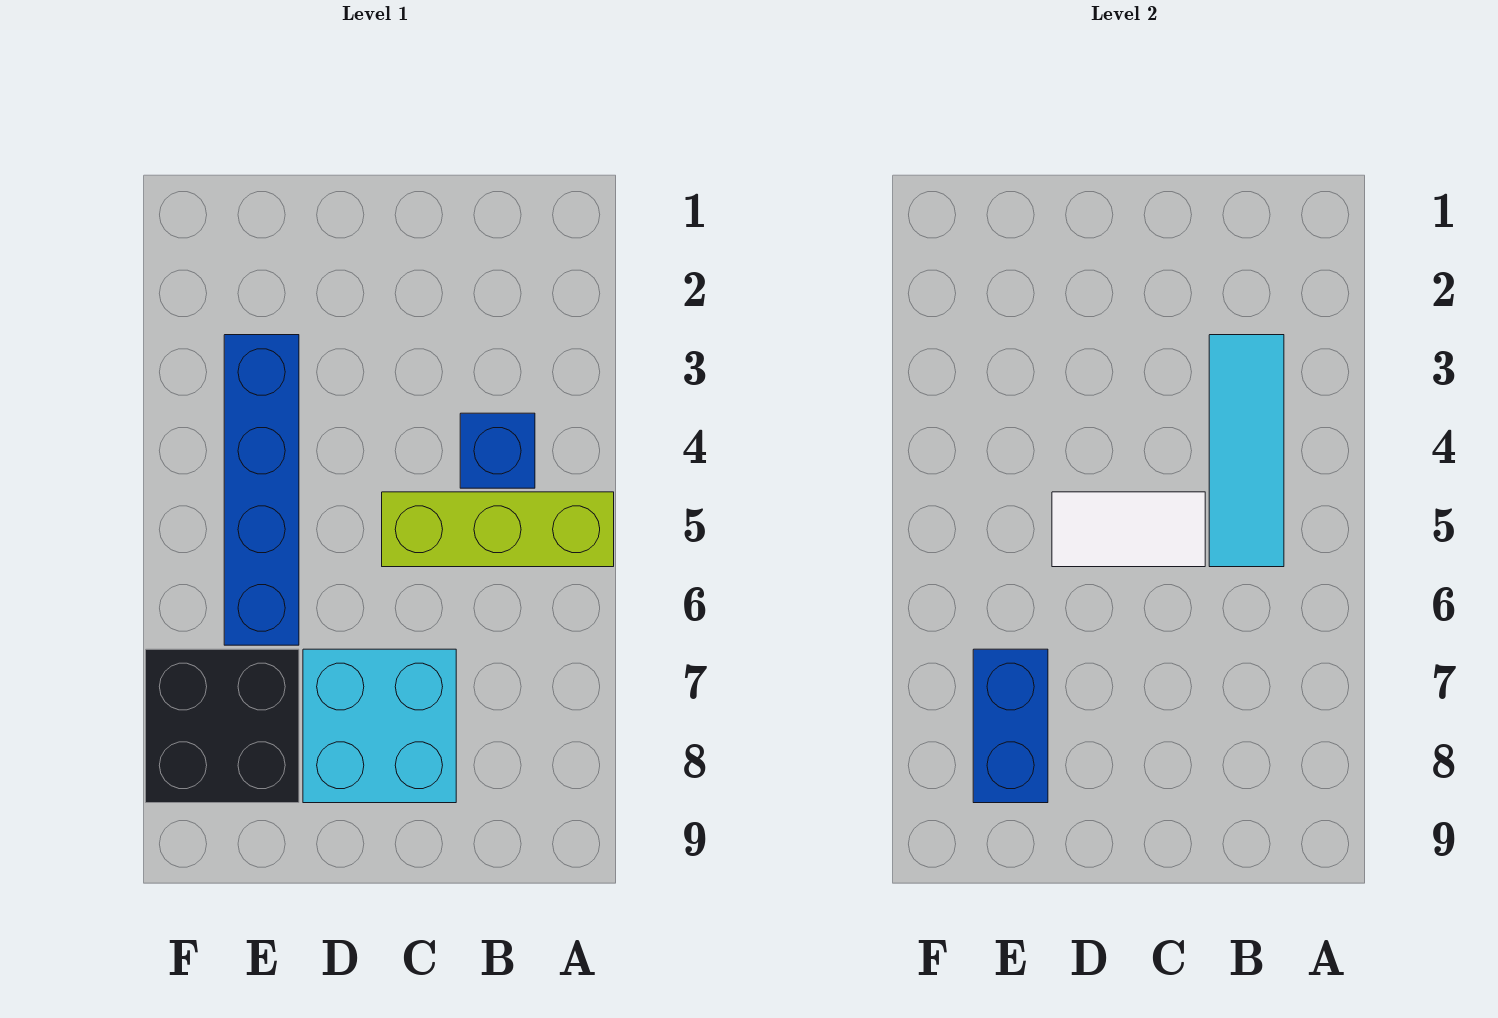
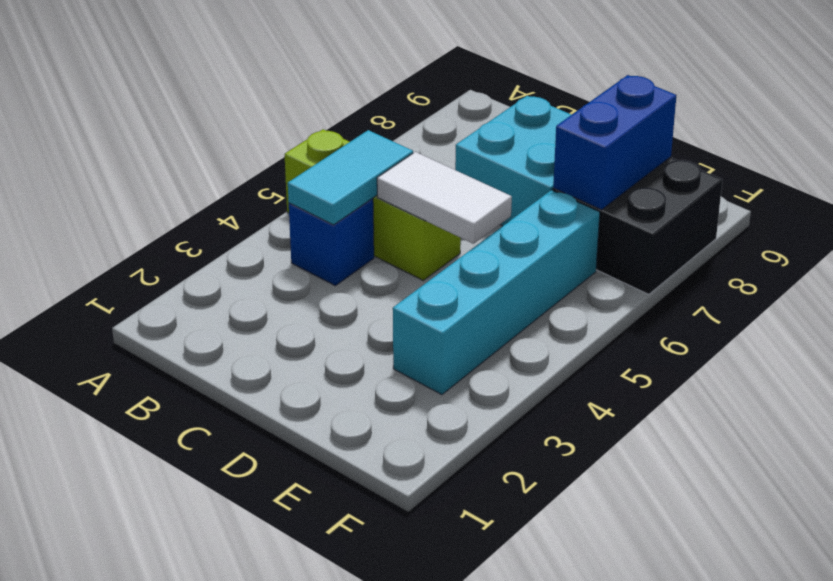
cyan tile B3:B5 level 2 -> cyan tile B4:B5 level 2
blue brick E3:E6 level 1 -> cyan brick E3:E6 level 1

